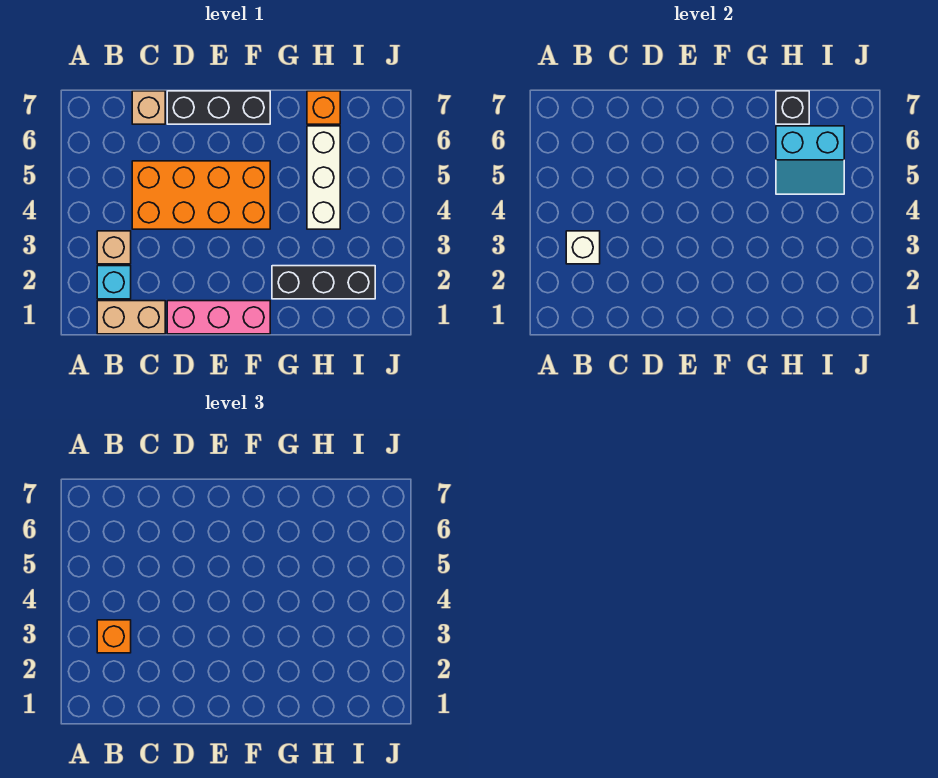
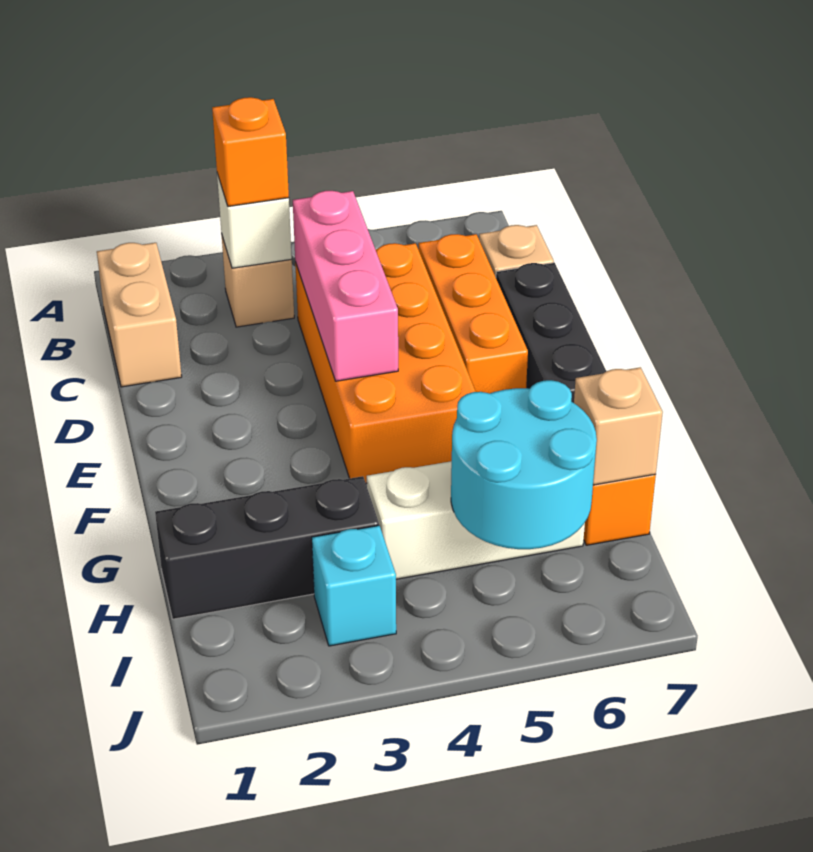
cyan brick B2 level 1 -> cyan brick I3 level 1
none -> orange brick C6:E6 level 1
pink brick D1:F1 level 1 -> pink brick C4:E4 level 2
black brick G2:I2 level 1 -> black brick H1:H3 level 1
cyan slope H5:I6 level 2 top 6 -> cyan round brick H5:I6 level 2
black brick H7 level 2 -> tan brick H7 level 2

